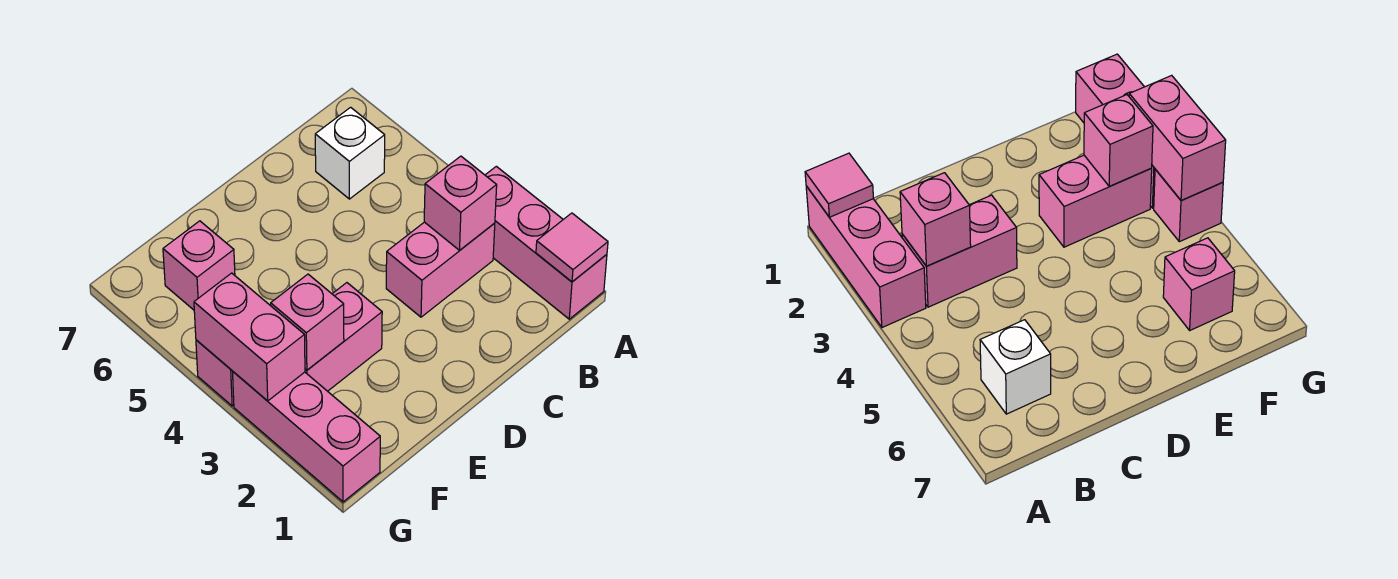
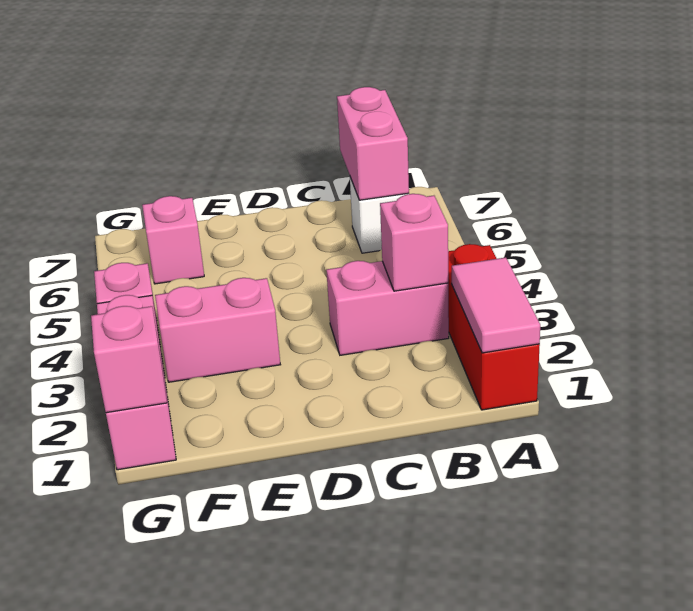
pink brick A1:A3 level 1 -> red brick A1:A3 level 1
pink tile A1 level 2 -> pink tile A1:A2 level 2
pink brick F3 level 2 -> pink brick G1 level 2
pink brick G3:G4 level 2 -> pink brick B6:B7 level 2

